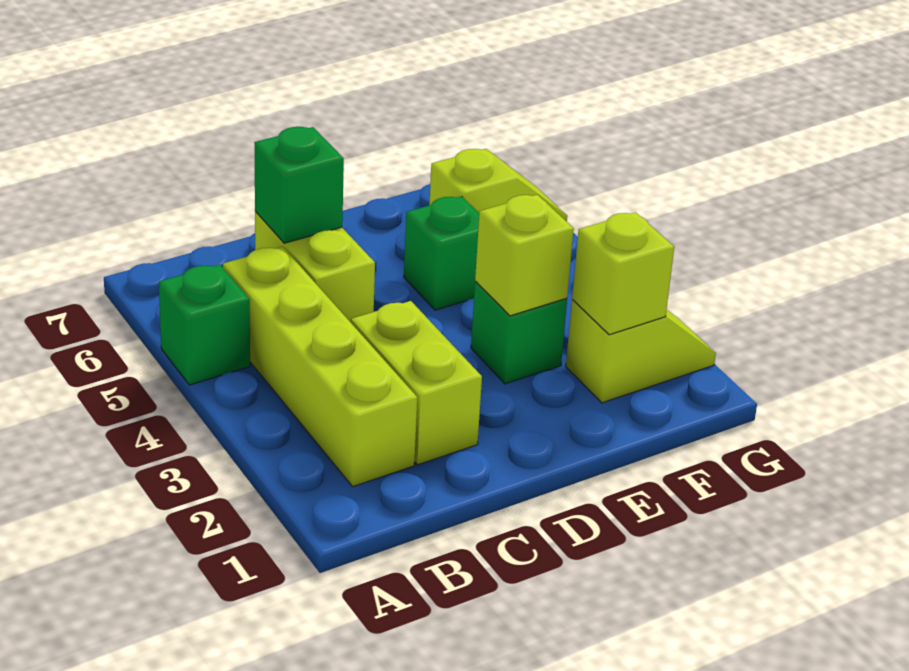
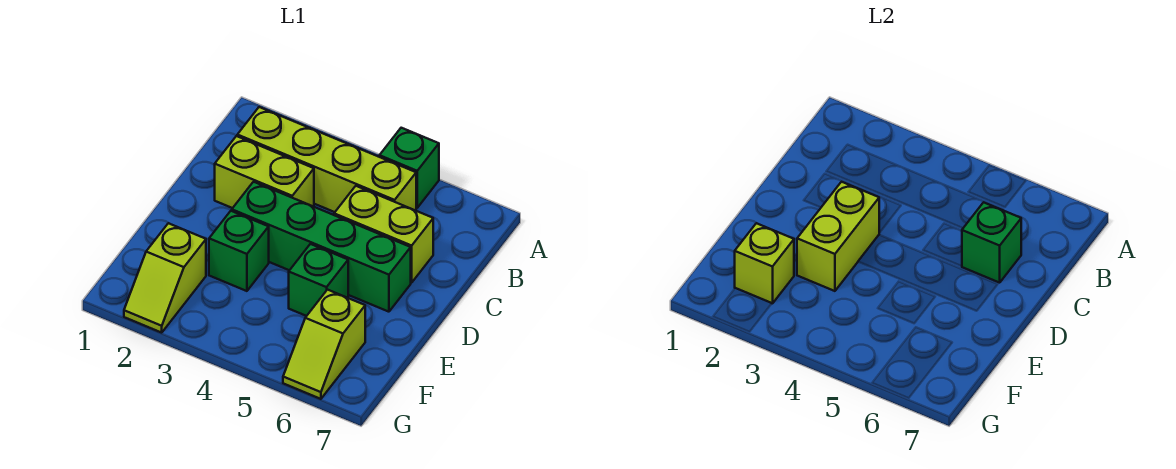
none -> green brick D3:D6 level 1
lime brick E3 level 2 -> lime brick D3:E3 level 2

